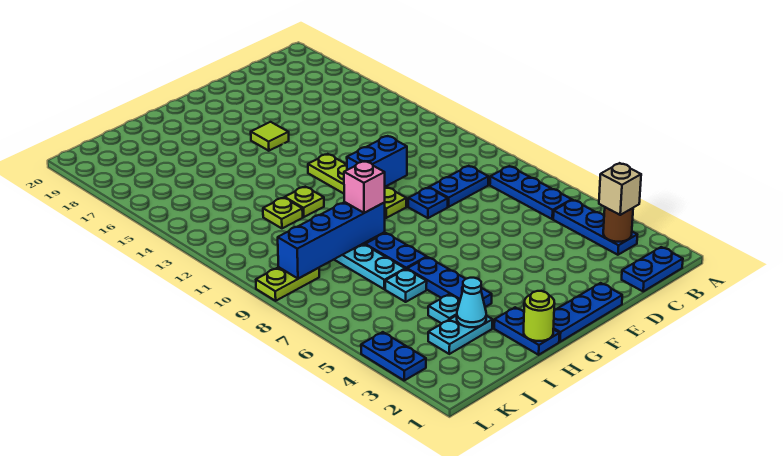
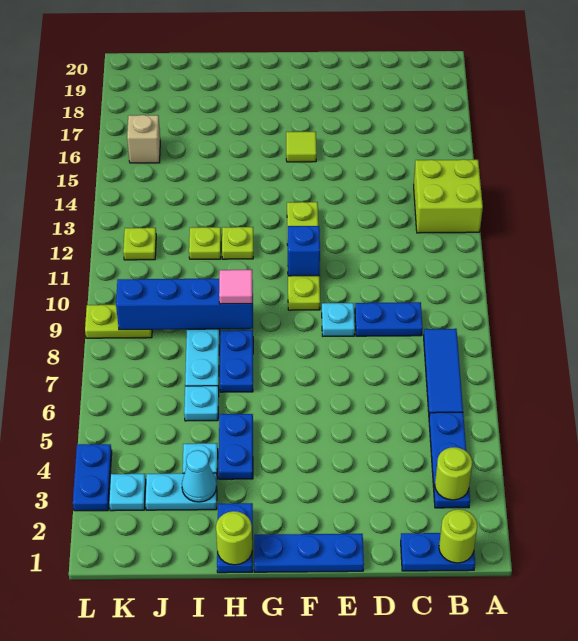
none -> lime brick A13:B14 level 1
none -> lime round brick B1 level 2
brown round brick B3 level 2 -> lime round brick B3 level 2
tan brick B3 level 3 -> tan brick K16 level 1
blue plate B6:B8 level 1 -> blue tile B6:B8 level 1
blue plate E9 level 1 -> cyan plate E9 level 1
blue brick E11:F11 level 2 -> blue brick F11 level 2
blue plate H4:H6 level 1 -> blue plate H4:H5 level 1
pink brick H9 level 3 -> pink tile H9 level 3
none -> cyan plate K3 level 1
none -> lime plate K12 level 1

